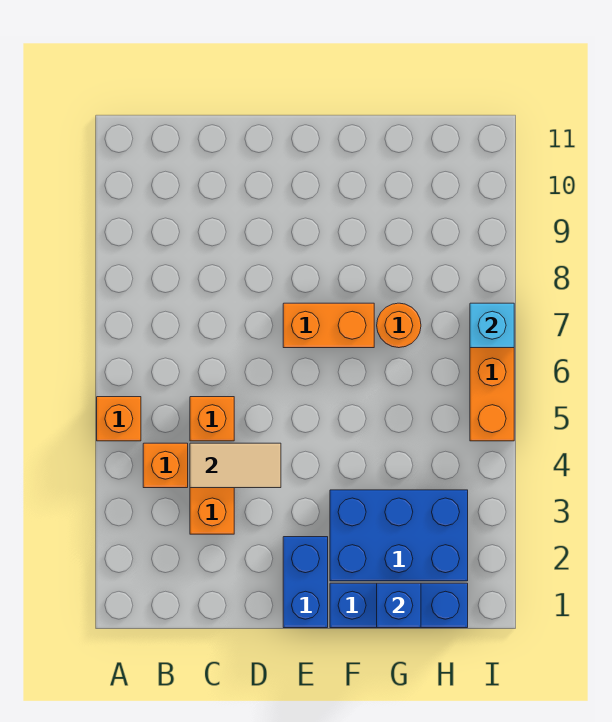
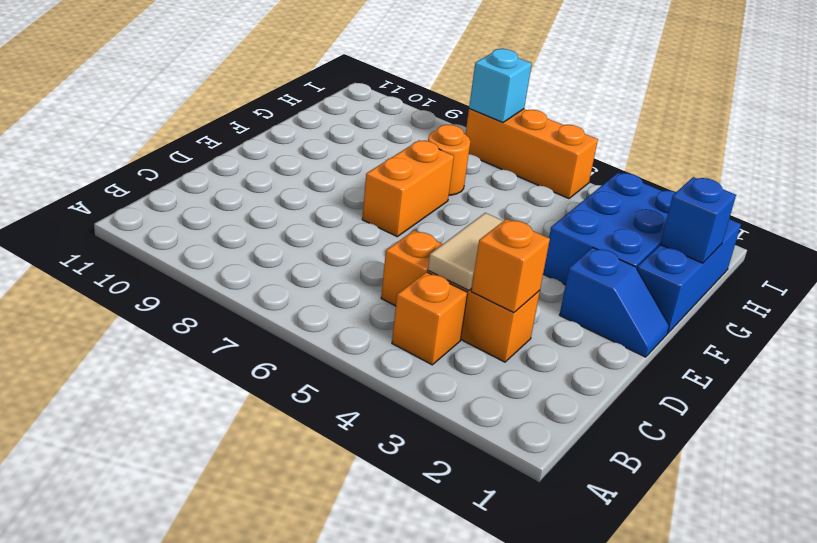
orange brick A5 level 1 -> orange brick C3 level 2
blue brick E1:E2 level 1 -> blue slope E1:E2 level 1 top 2

